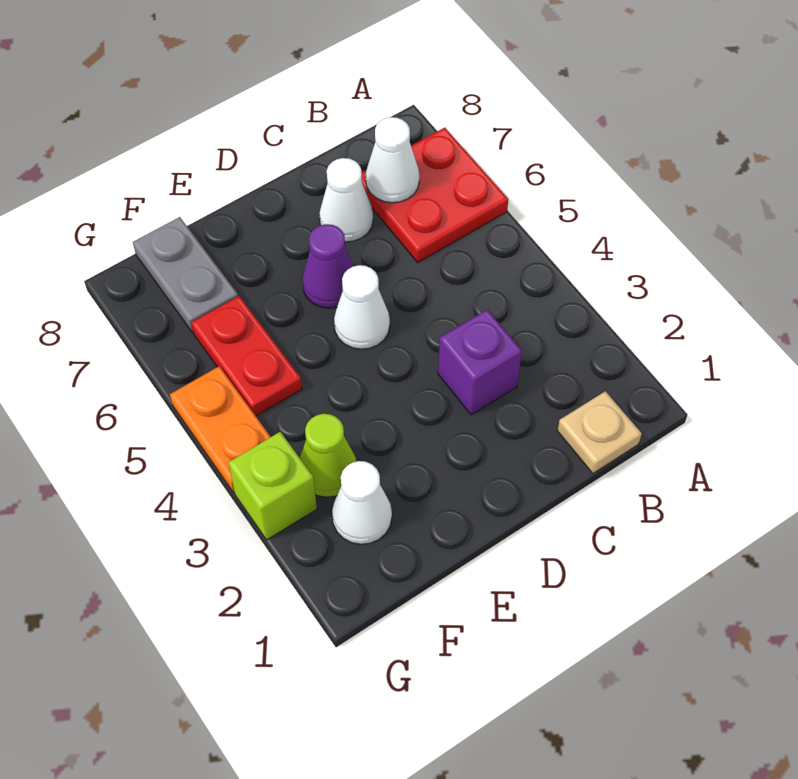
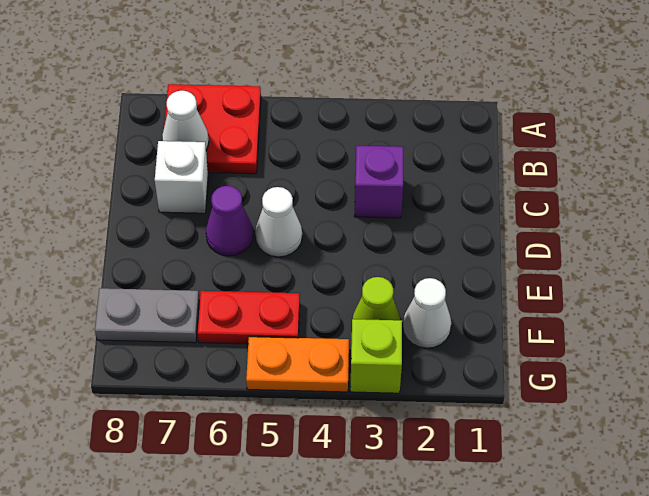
tan plate B1 level 1 -> none
white cone C7 level 1 -> white brick C7 level 1

